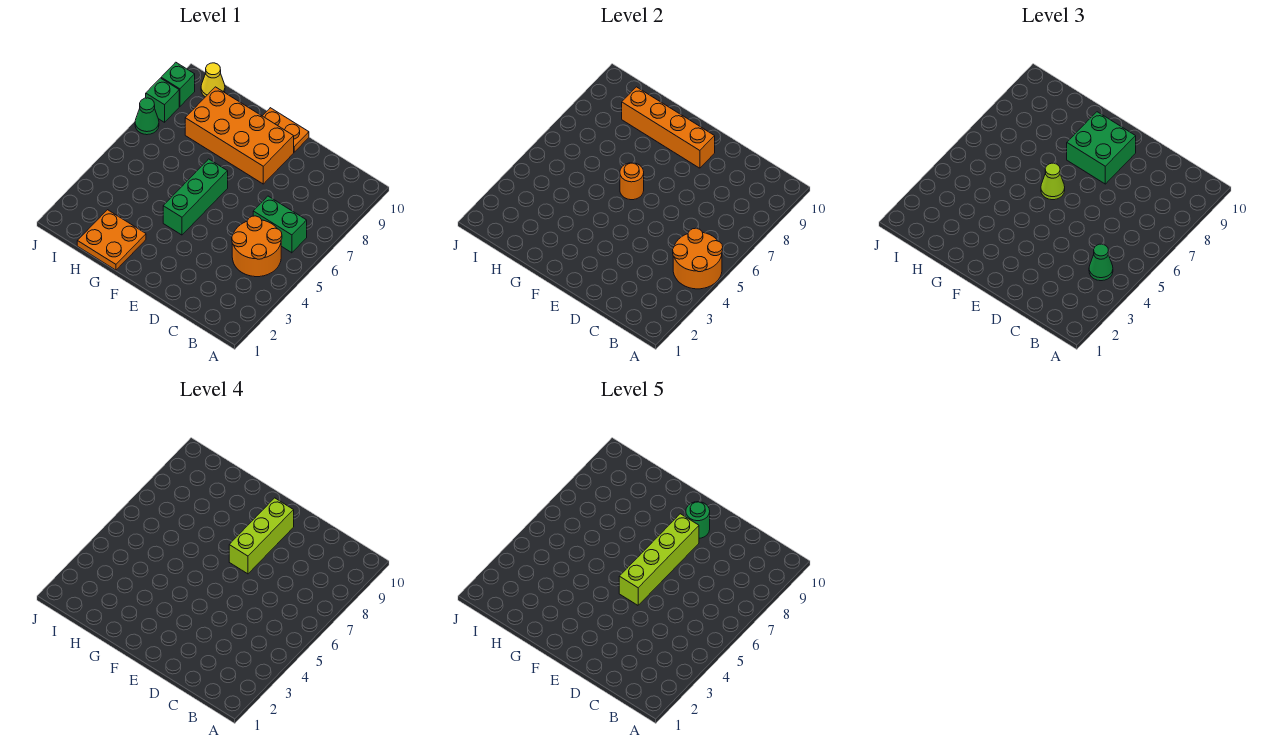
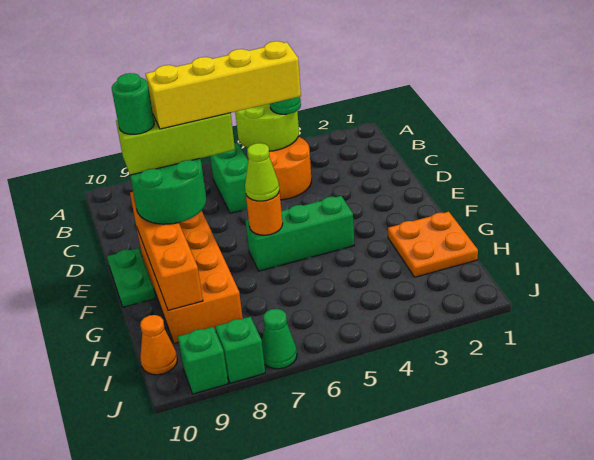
orange round brick A4:B5 level 2 -> lime round brick A4:B5 level 2
lime brick E5:E8 level 5 -> yellow brick E5:E8 level 5
green brick E8:F9 level 3 -> green round brick E8:F9 level 3
orange plate E10:F10 level 1 -> green plate E10:F10 level 1
yellow cone I10 level 1 -> orange cone I10 level 1

